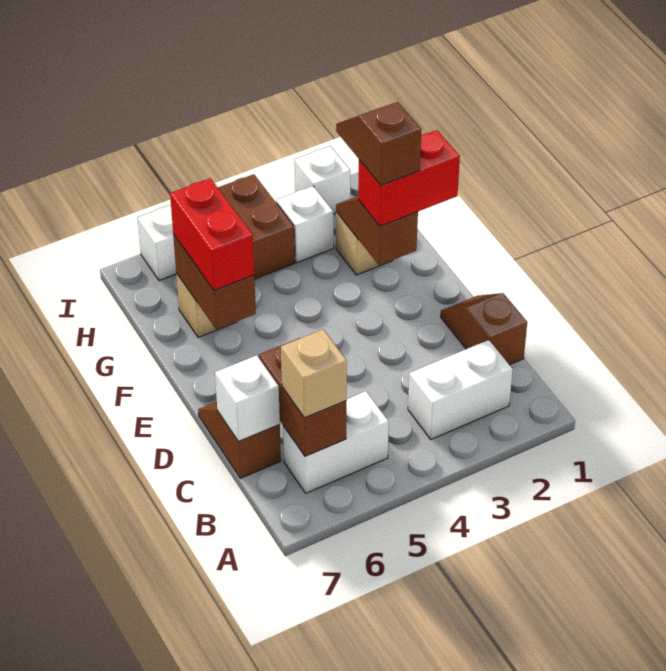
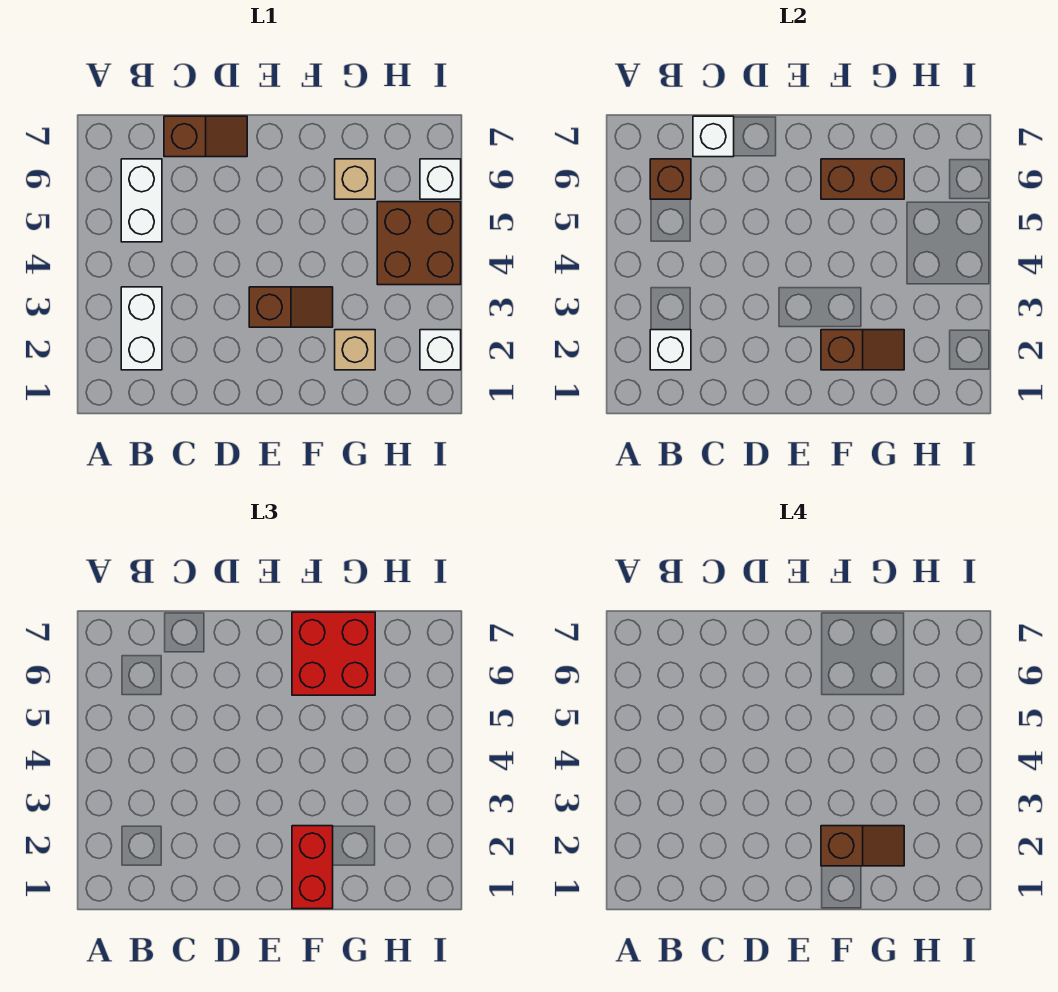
brown brick B6:C6 level 2 -> brown brick B6 level 2
tan brick B6 level 3 -> none
brown slope C1:D1 level 1 top C -> brown slope E3:F3 level 1 top E
red brick F6:G6 level 3 -> red brick F6:G7 level 3
white brick H3 level 1 -> white brick B2 level 2

